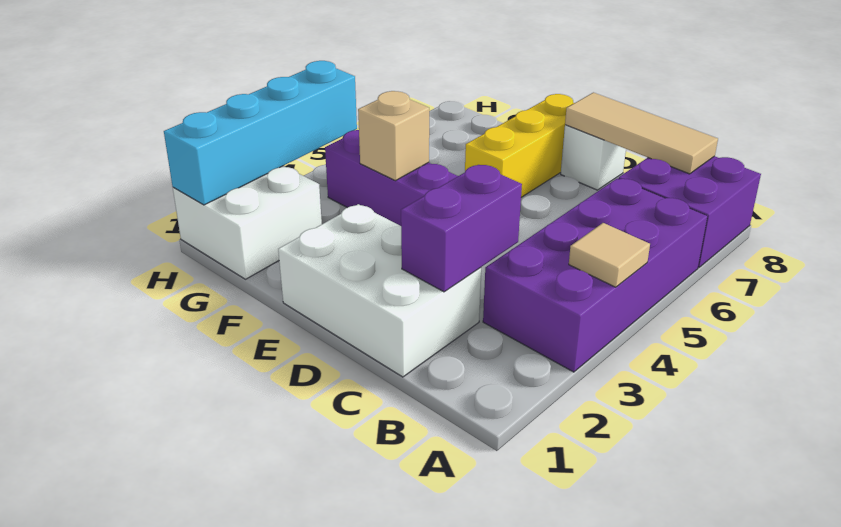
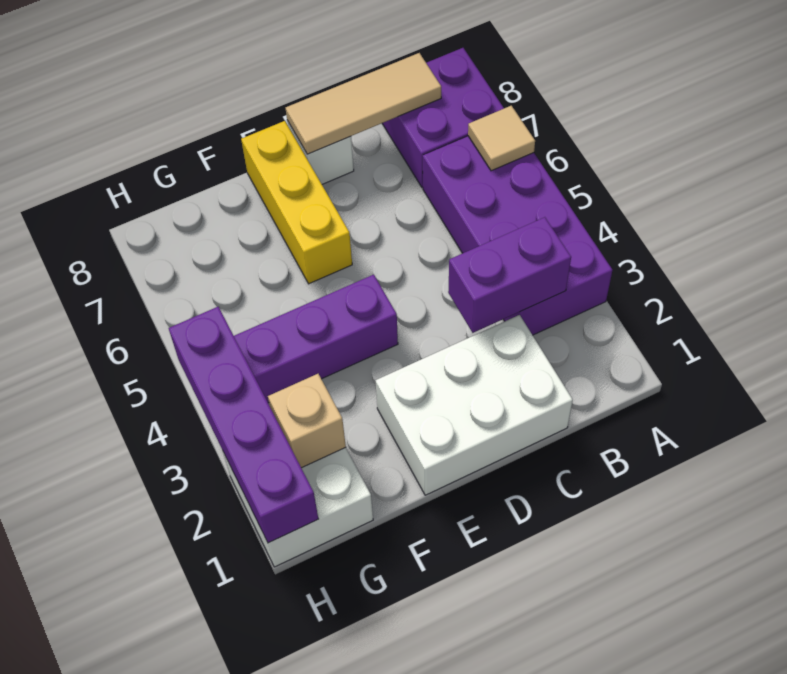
tan tile A4 level 2 -> tan tile A6 level 2
purple brick C2:C3 level 2 -> purple brick B3:C3 level 2
tan brick F4 level 2 -> tan brick G2 level 2
cyan brick H1:H4 level 2 -> purple brick H1:H4 level 2

